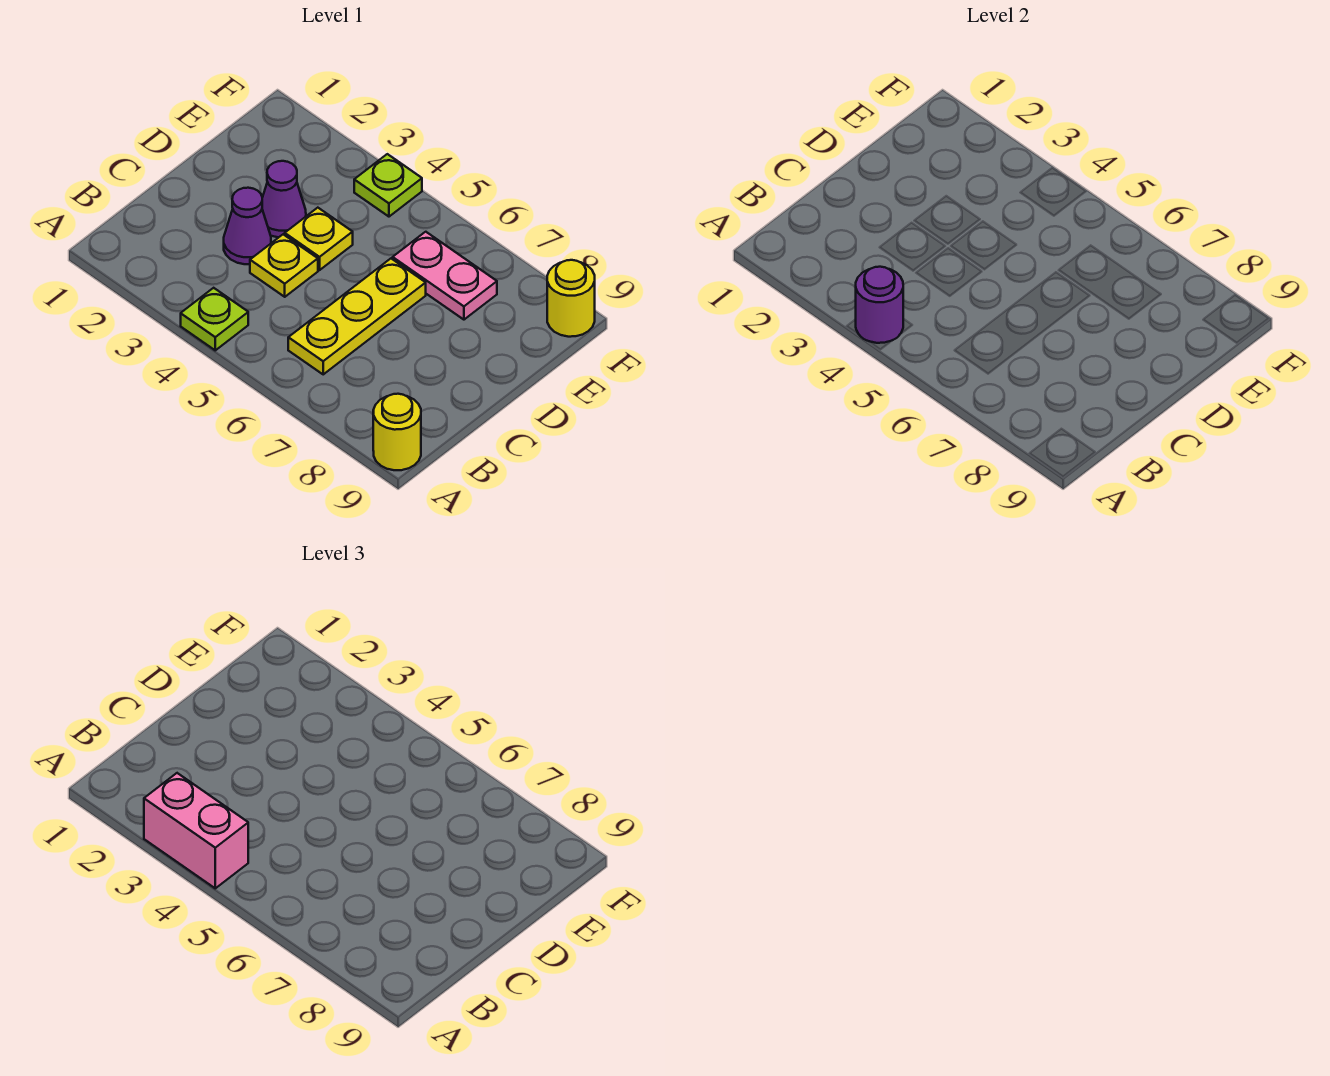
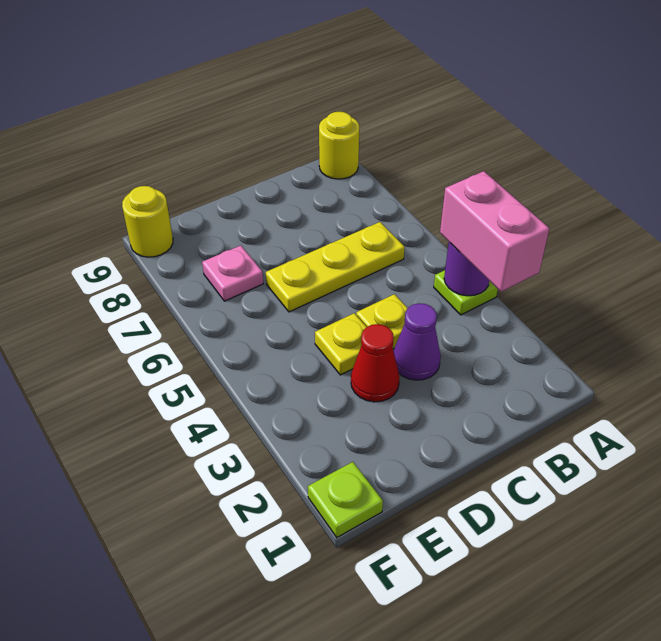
purple cone D3 level 1 -> red cone D3 level 1
pink plate E6:E7 level 1 -> pink plate E7 level 1
lime plate F4 level 1 -> lime plate F1 level 1

